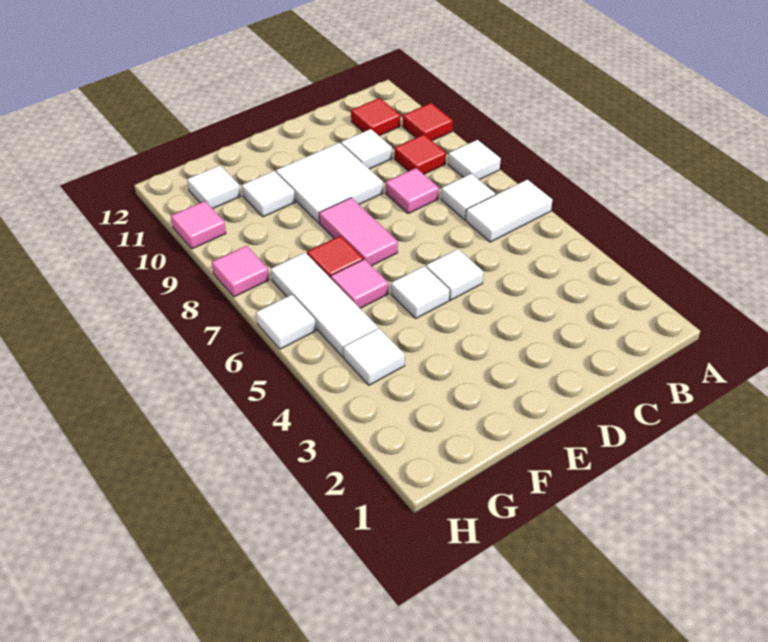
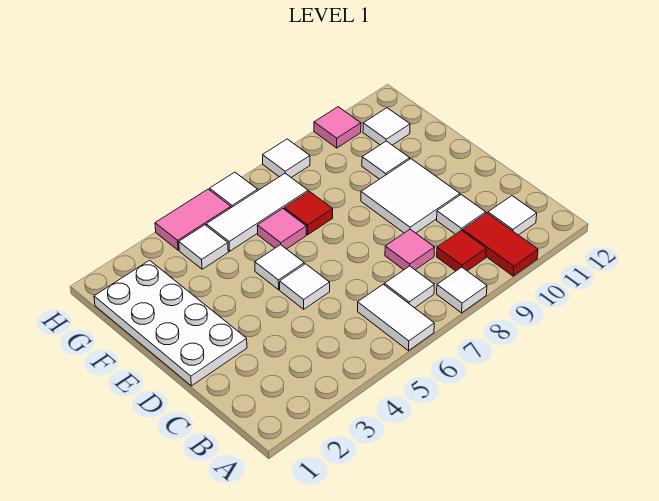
red tile A10 level 1 -> red tile A10:B10 level 1
red tile B11 level 1 -> white tile B11 level 1
none -> white plate D1:G2 level 1
pink tile E7:E8 level 1 -> pink tile H4:H5 level 1
pink tile H8 level 1 -> white tile H8 level 1

